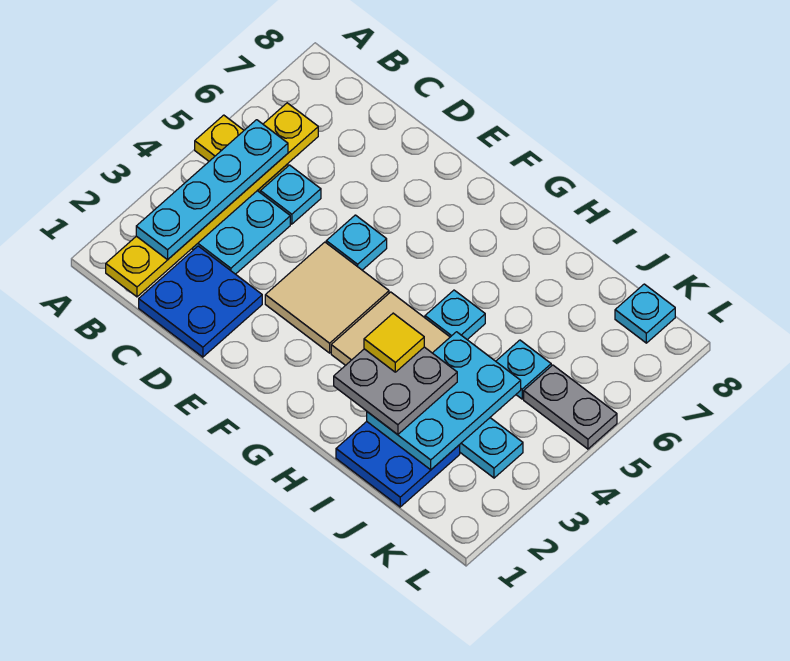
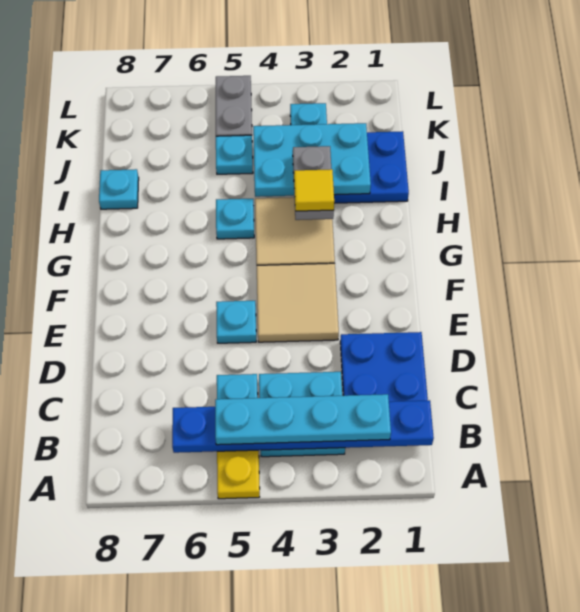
yellow plate B1:B6 level 2 -> blue plate B1:B6 level 2
grey plate H2:I3 level 3 -> grey plate H3:I3 level 3
cyan plate K8 level 1 -> cyan plate I8 level 1

